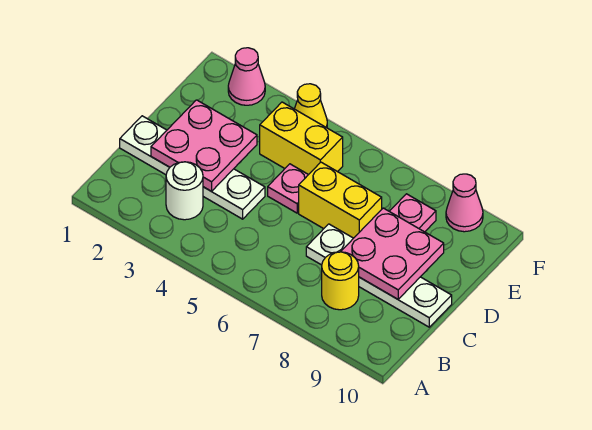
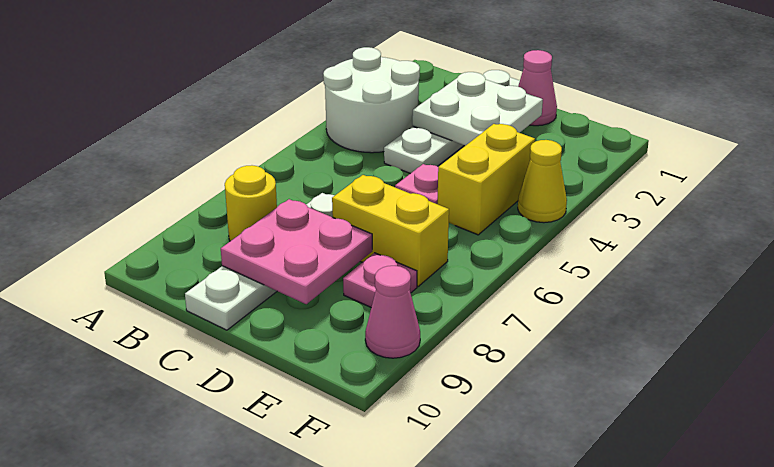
white round brick B3 level 1 -> white round brick A3:B4 level 1
pink plate C2:D3 level 2 -> white plate C2:D3 level 2
yellow brick D6:D7 level 1 -> yellow brick D7:E7 level 1
pink cone F2 level 1 -> pink cone D1 level 1

